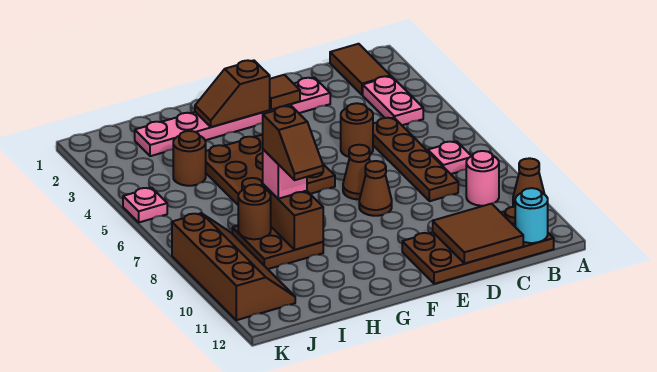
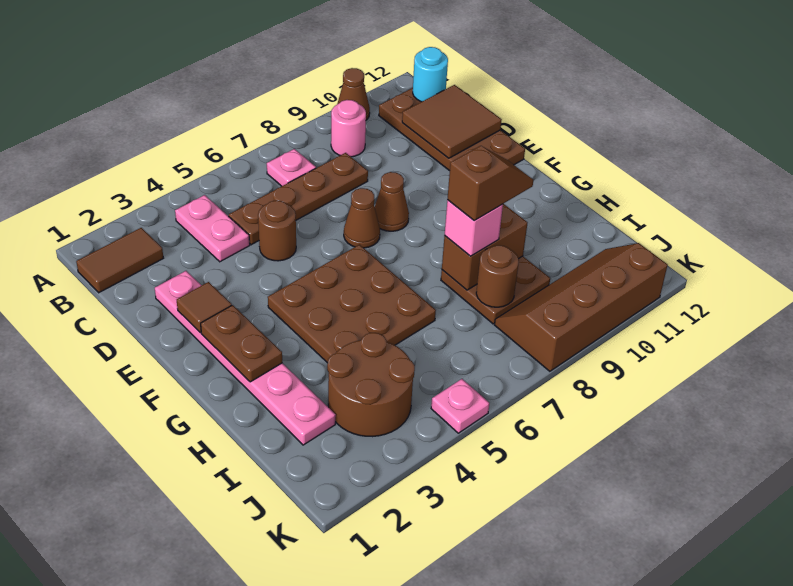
pink plate B3:B4 level 1 -> pink plate B4:C4 level 1
brown slope F2:G2 level 2 top F -> brown plate F2:G2 level 2
brown round brick I4 level 1 -> brown round brick I3:J4 level 1

